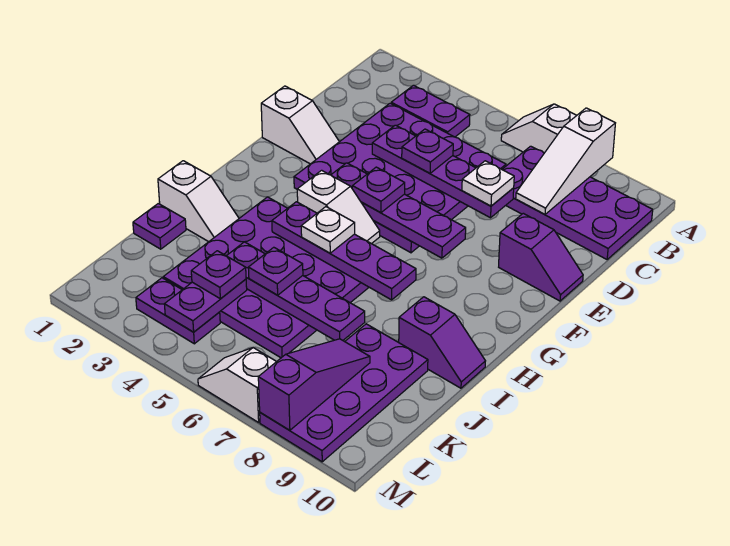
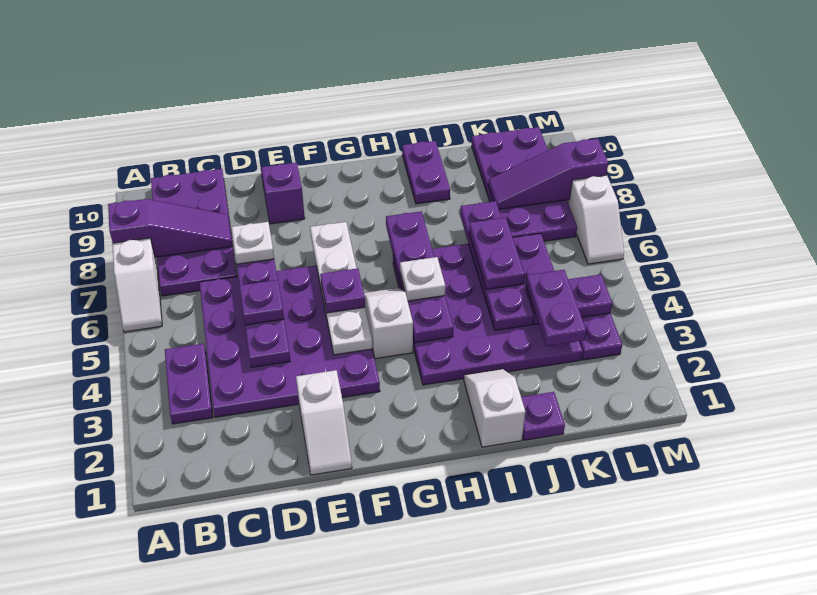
white slope A8:C8 level 2 top A -> purple slope A8:C8 level 2 top A
white slope E1:E2 level 1 top 1 -> white slope E1:E2 level 1 top 2
purple plate F4:F7 level 2 -> white plate F4:F7 level 2
purple slope I9:I10 level 1 top 9 -> purple plate I9:I10 level 1
purple plate J5 level 3 -> purple plate J5:J6 level 3
purple plate J8:M9 level 1 -> purple plate K7:L10 level 1
purple plate K4 level 3 -> purple plate K3:K4 level 3

